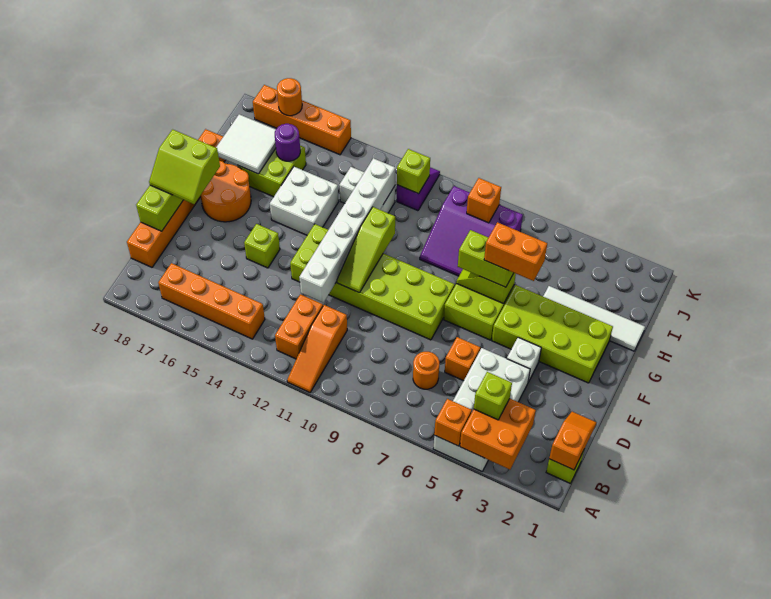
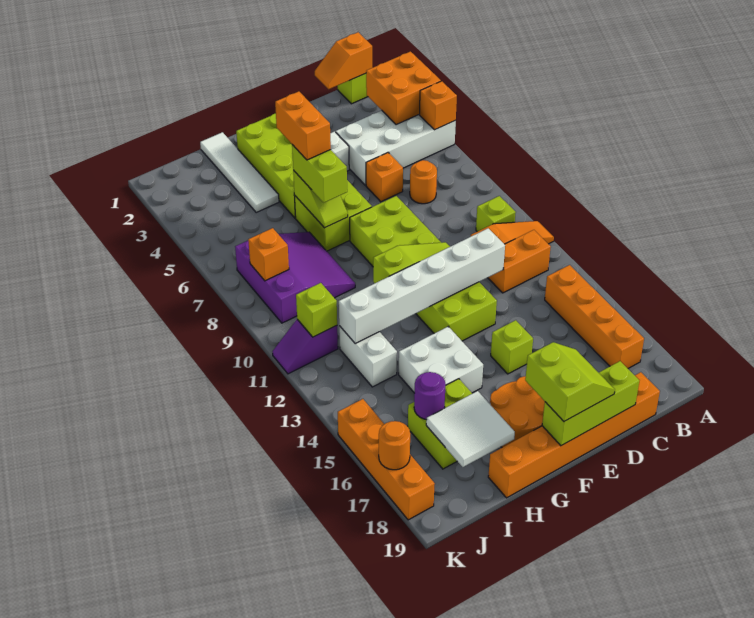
lime brick B4 level 3 -> lime brick B10 level 1

